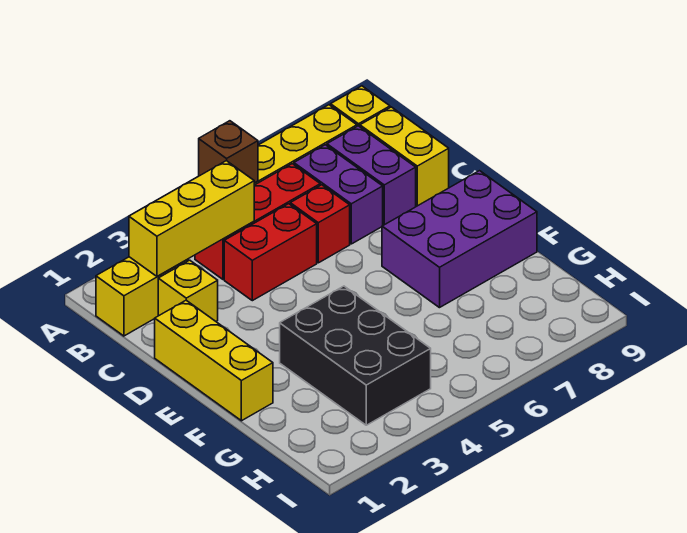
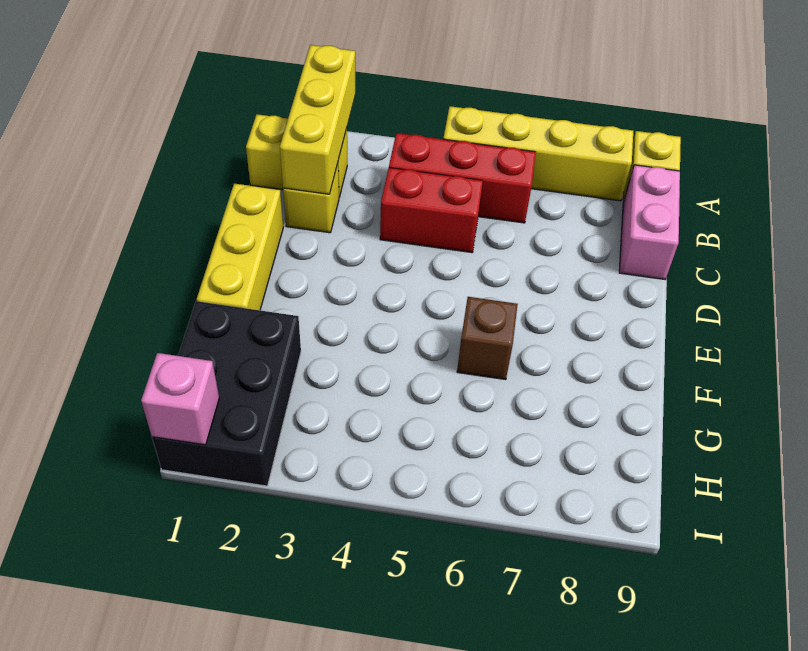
brown brick A5 level 2 -> brown brick F6 level 1
yellow brick B2:B4 level 2 -> yellow brick A2:C2 level 2
purple brick B7:C7 level 1 -> none
purple brick B8:C8 level 1 -> none
yellow brick B9:C9 level 1 -> pink brick B9:C9 level 1
red brick C6 level 1 -> none
purple brick E7:F9 level 1 -> none
black brick F3:H4 level 1 -> black brick G1:I2 level 1
none -> pink brick I1 level 2

